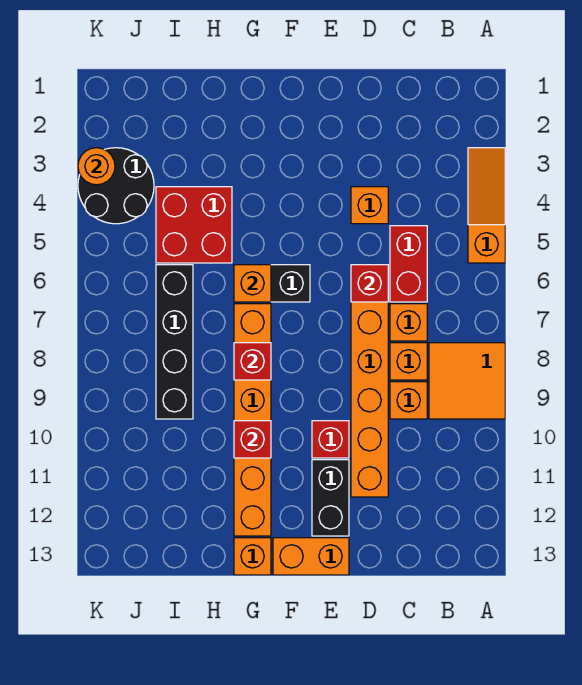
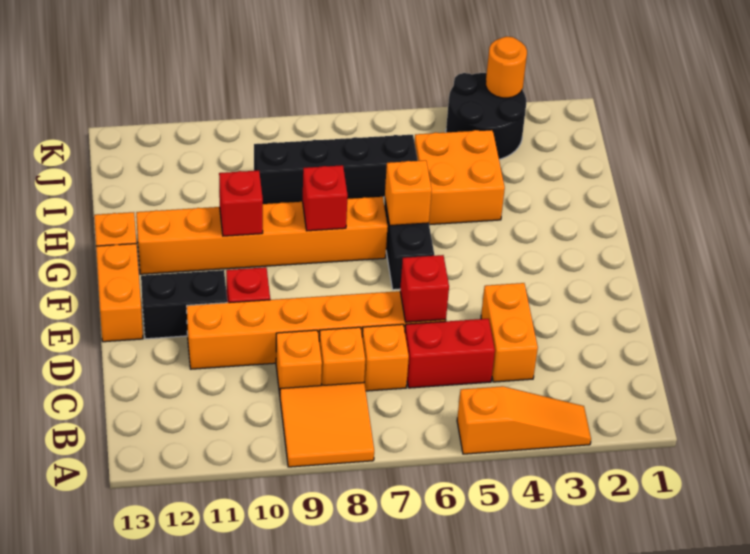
orange brick D4 level 1 -> orange brick C4:D4 level 1
red brick H4:I5 level 1 -> orange brick H4:I5 level 1

